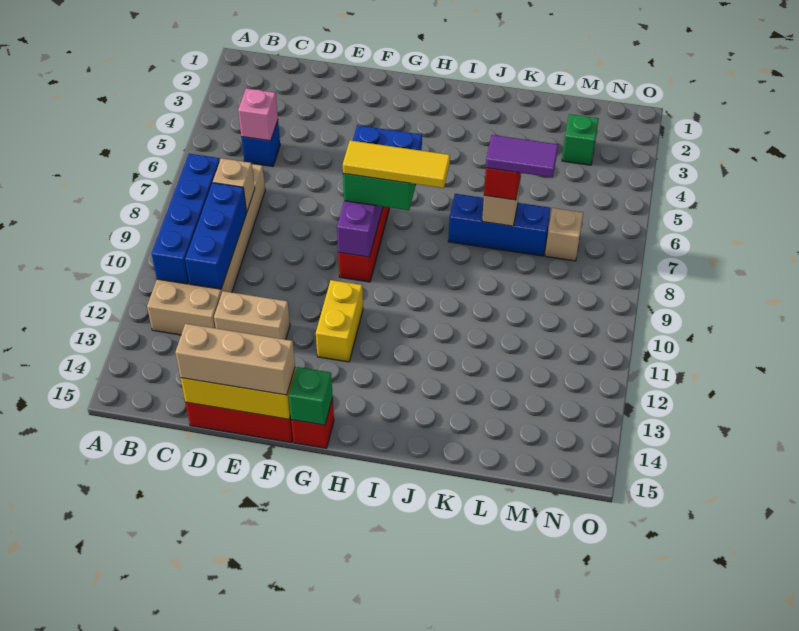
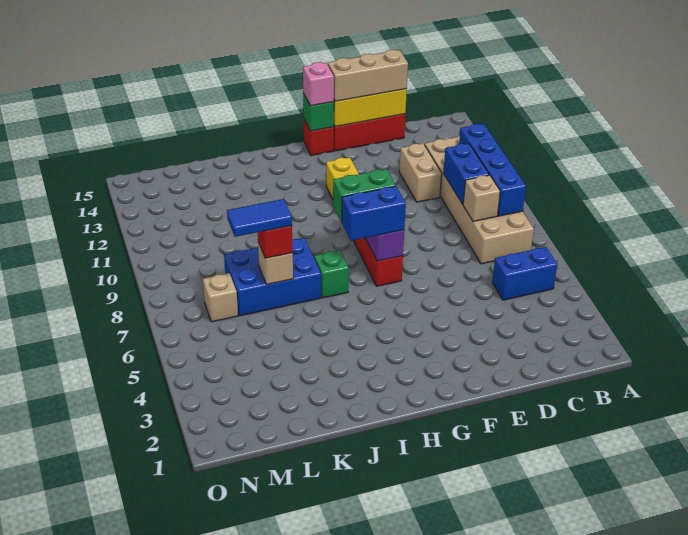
blue brick C5 level 1 -> blue brick B5:C5 level 1
pink brick C5 level 2 -> pink brick G15 level 3
blue brick C9:C11 level 2 -> blue brick C9:C10 level 2
tan brick D12:E12 level 1 -> tan brick D11:D12 level 1
yellow tile G8:I8 level 4 -> none
blue brick J7:L7 level 1 -> blue brick J7:L8 level 1
purple tile K7:L7 level 4 -> blue tile K7:L7 level 4
green brick M3 level 1 -> green brick I7 level 1

